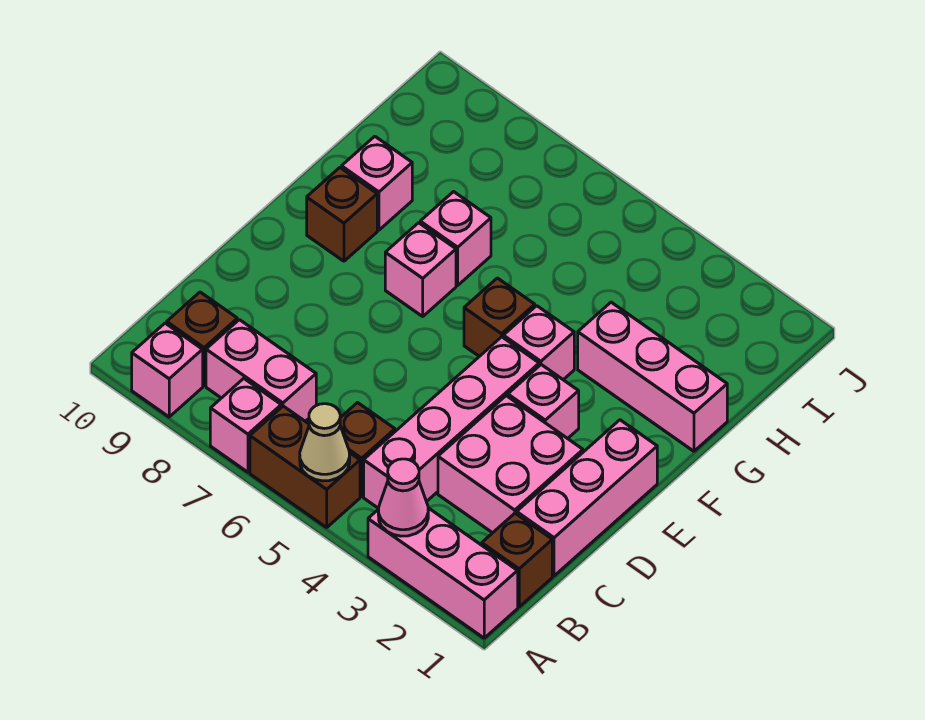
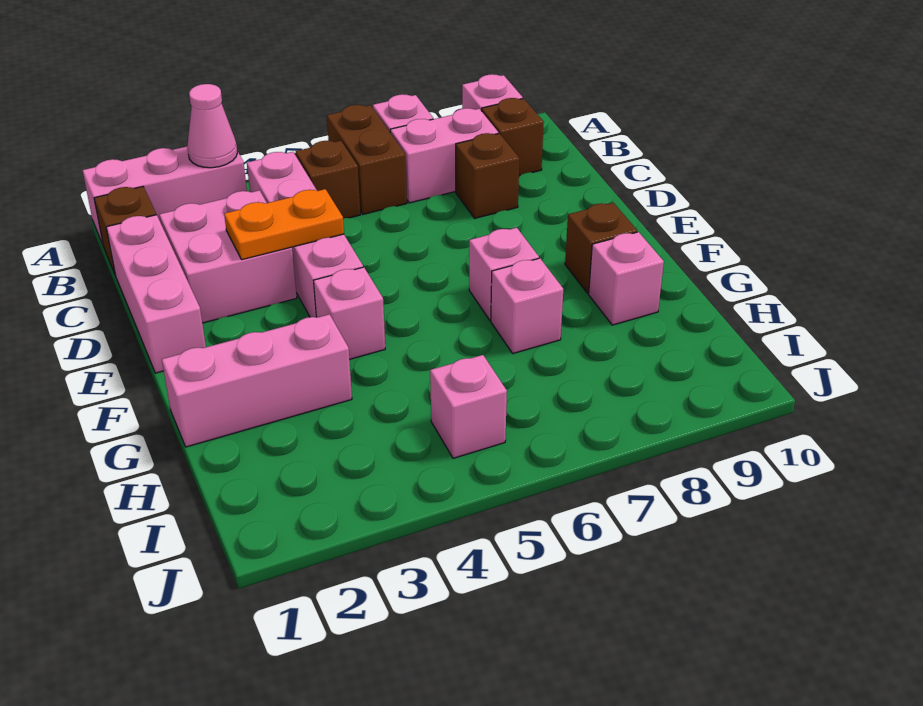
brown brick A5:A6 level 1 -> brown brick A6:B6 level 1
tan cone A5 level 2 -> none
none -> orange plate D3:D4 level 2
pink brick E3 level 1 -> pink brick I5 level 1
brown brick F5 level 1 -> brown brick C8 level 1

